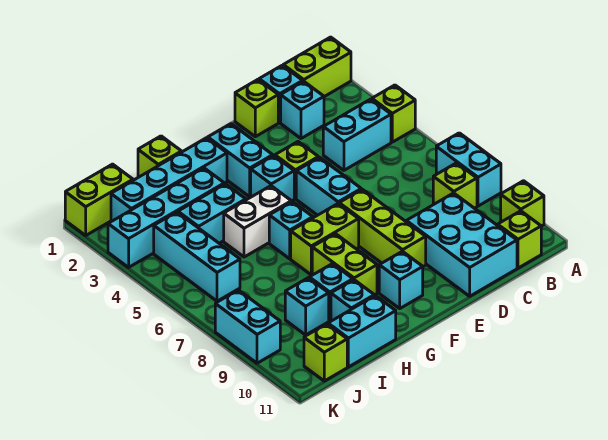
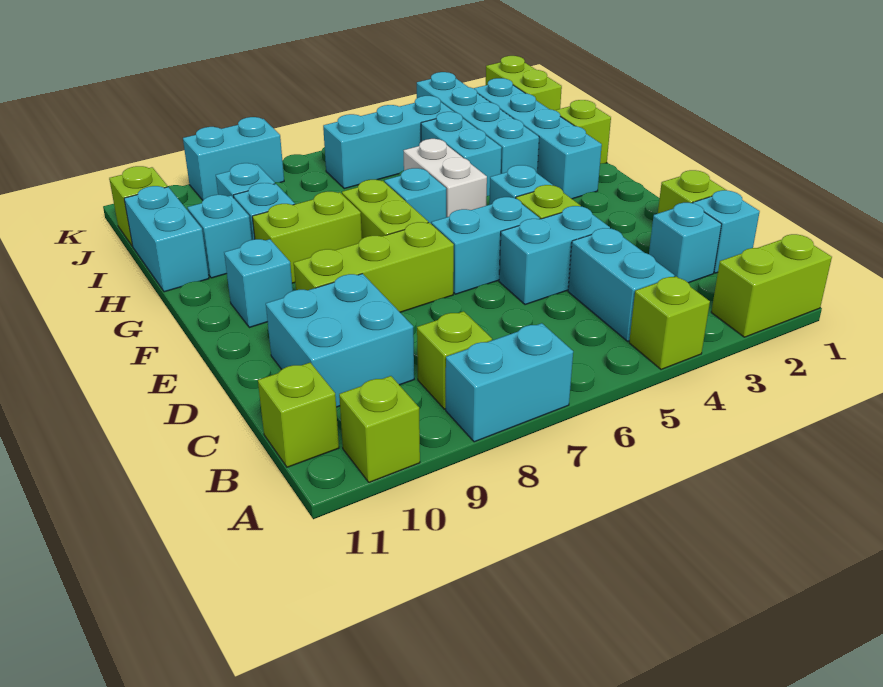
lime brick A1:B1 level 1 -> lime brick A1:A2 level 1
cyan brick C9:D11 level 1 -> cyan brick C9:D10 level 1
cyan brick F2:F3 level 1 -> cyan brick D4:D5 level 1

